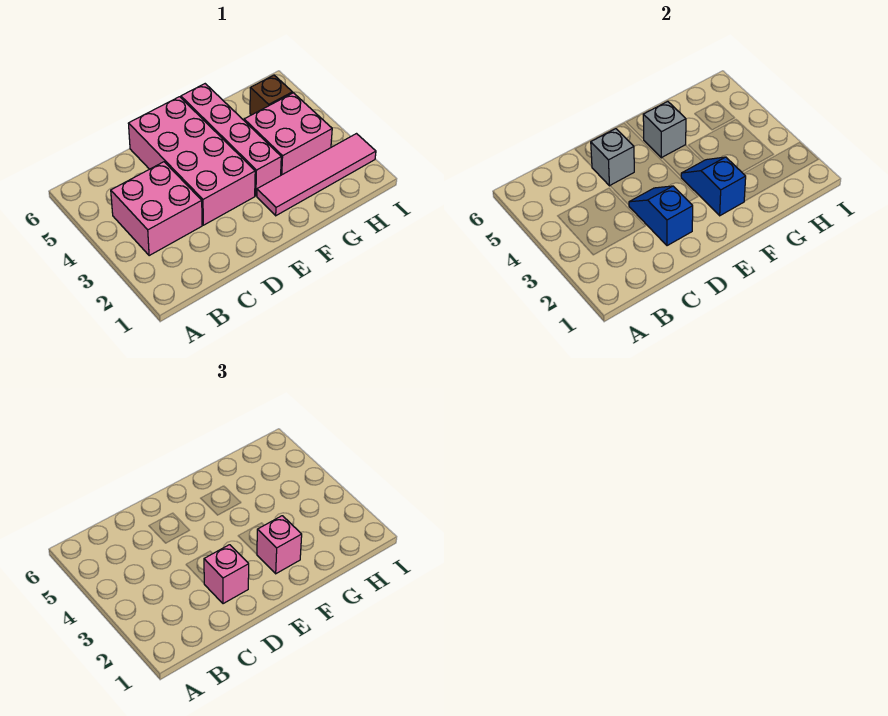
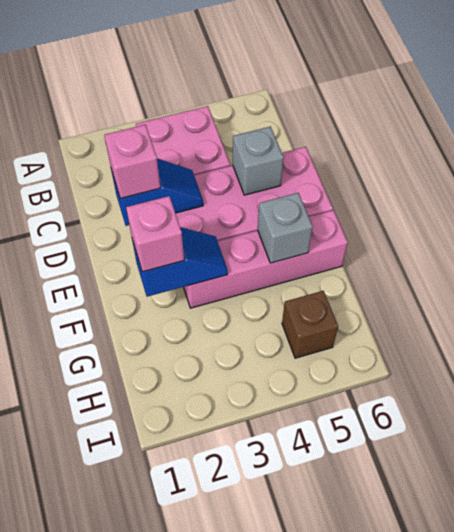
pink tile F2:I2 level 1 -> none
pink brick G3:H4 level 1 -> none

